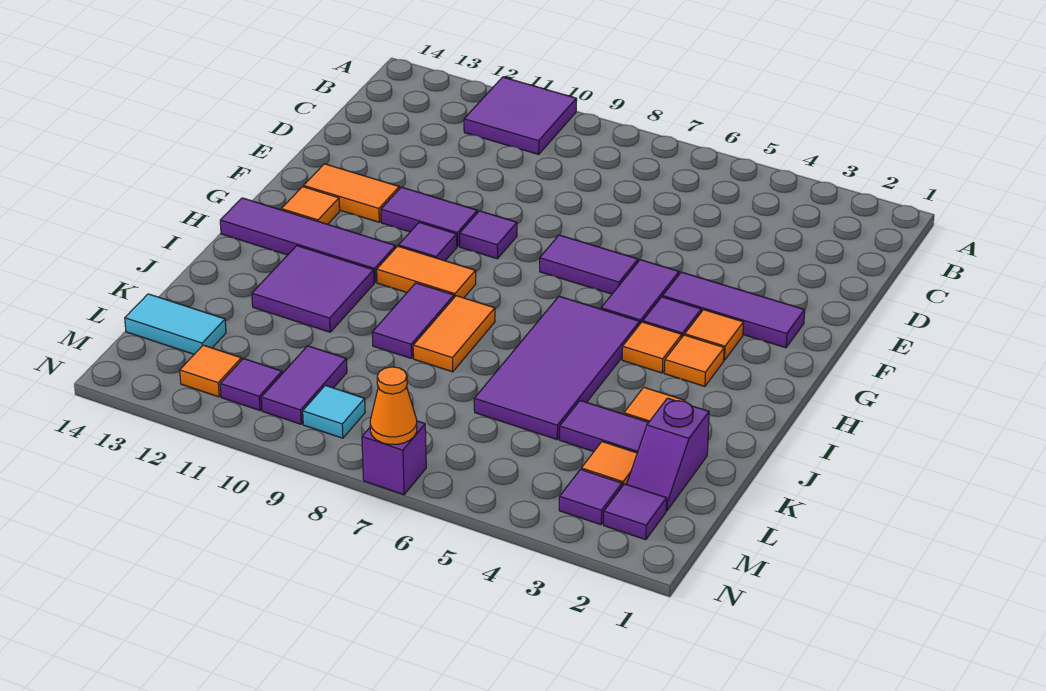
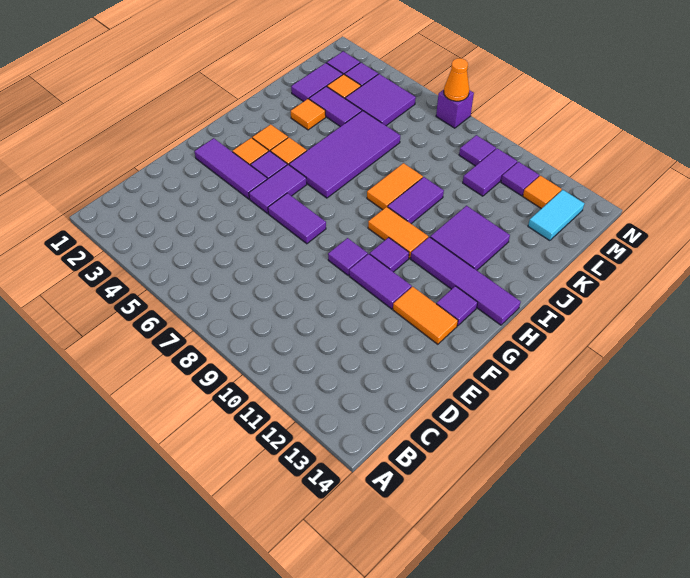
purple tile A10:B11 level 1 -> purple tile L4:M5 level 1
orange tile G13 level 1 -> purple tile G13 level 1
purple slope K2:L2 level 1 top K -> purple tile K2:L2 level 1
cyan tile L13:L14 level 1 -> cyan tile L13:M13 level 1
cyan tile M9 level 1 -> purple tile M9 level 1

